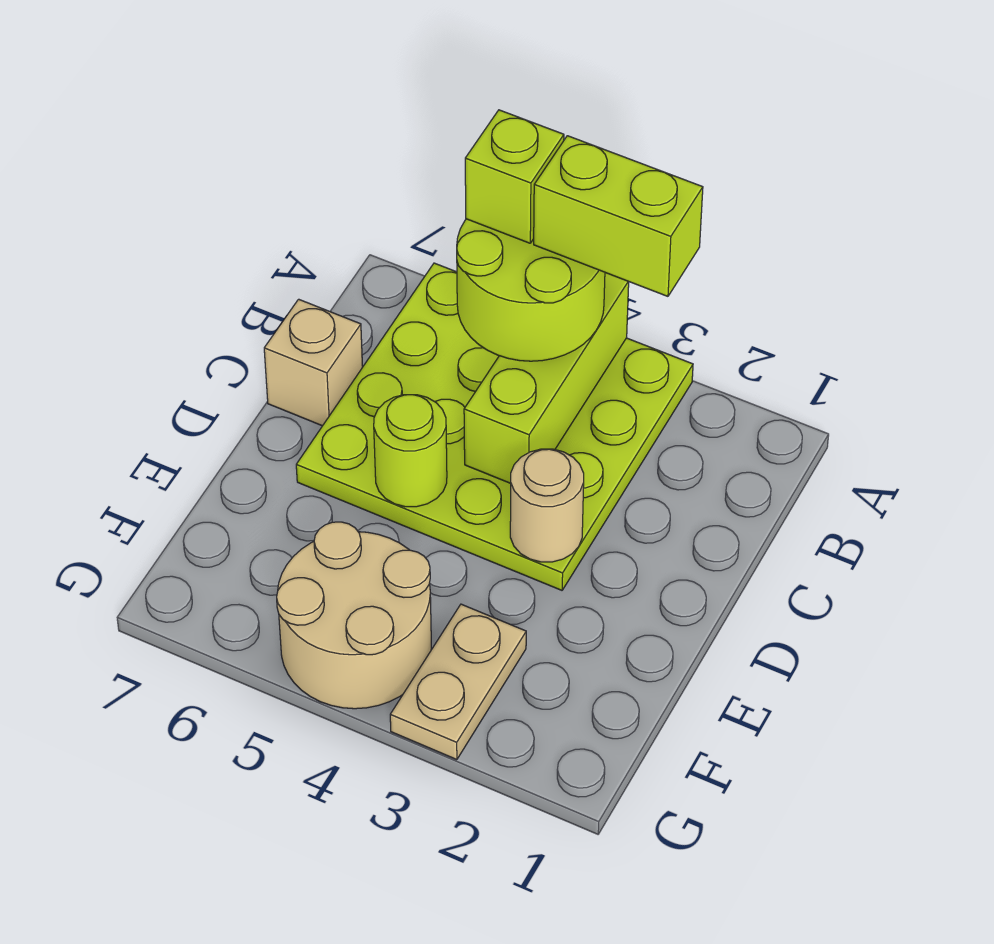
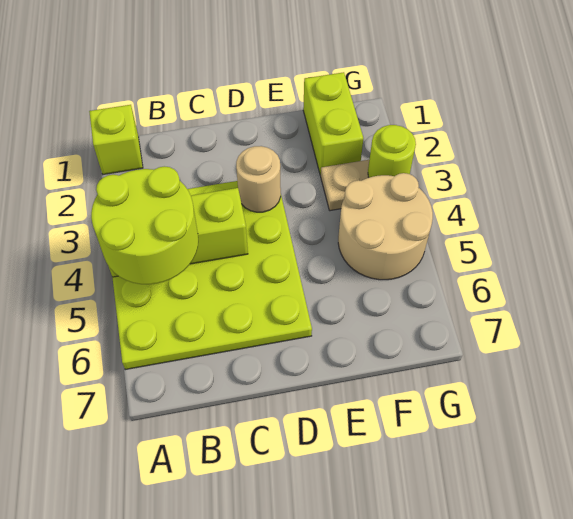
lime brick A3:A4 level 4 -> lime brick F1:F2 level 1
lime brick A5 level 4 -> lime brick A1 level 1
tan brick C7 level 1 -> none
lime round brick D5 level 2 -> lime round brick G3 level 2

